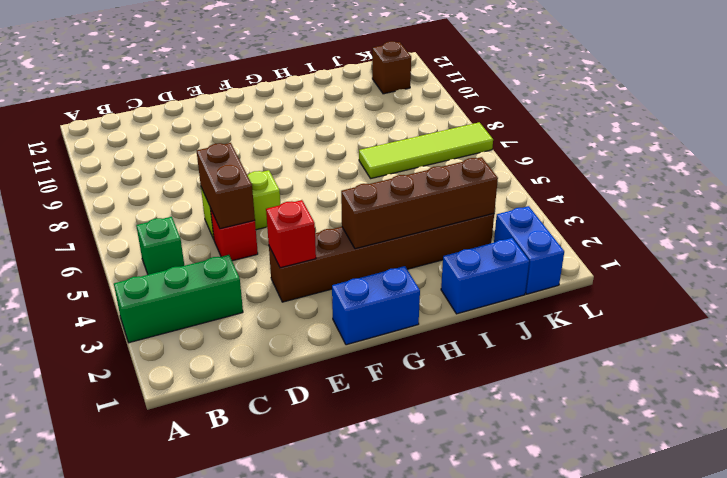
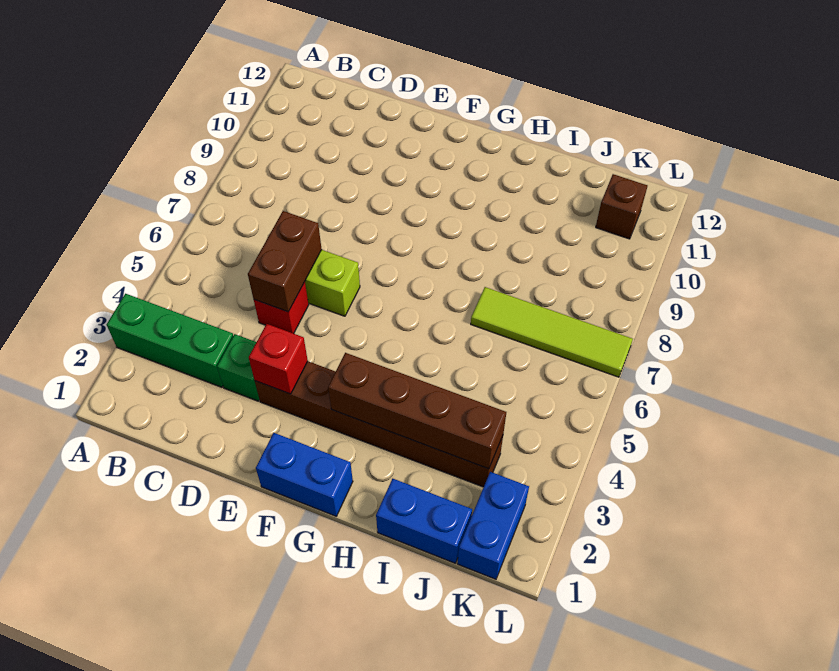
green brick B5 level 1 -> green brick D3 level 1

